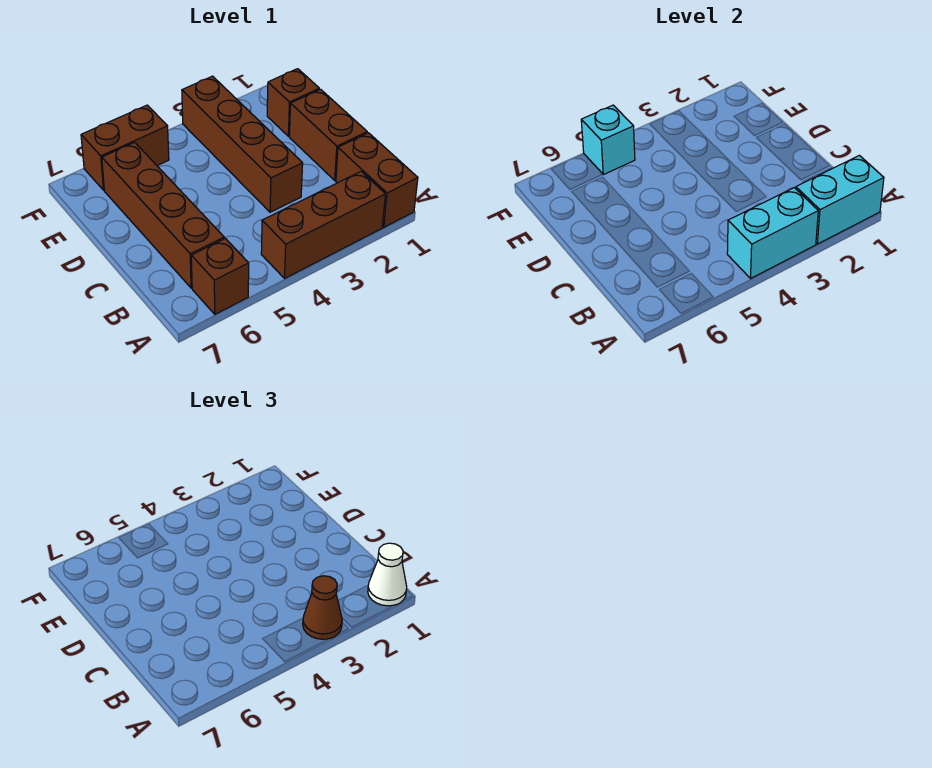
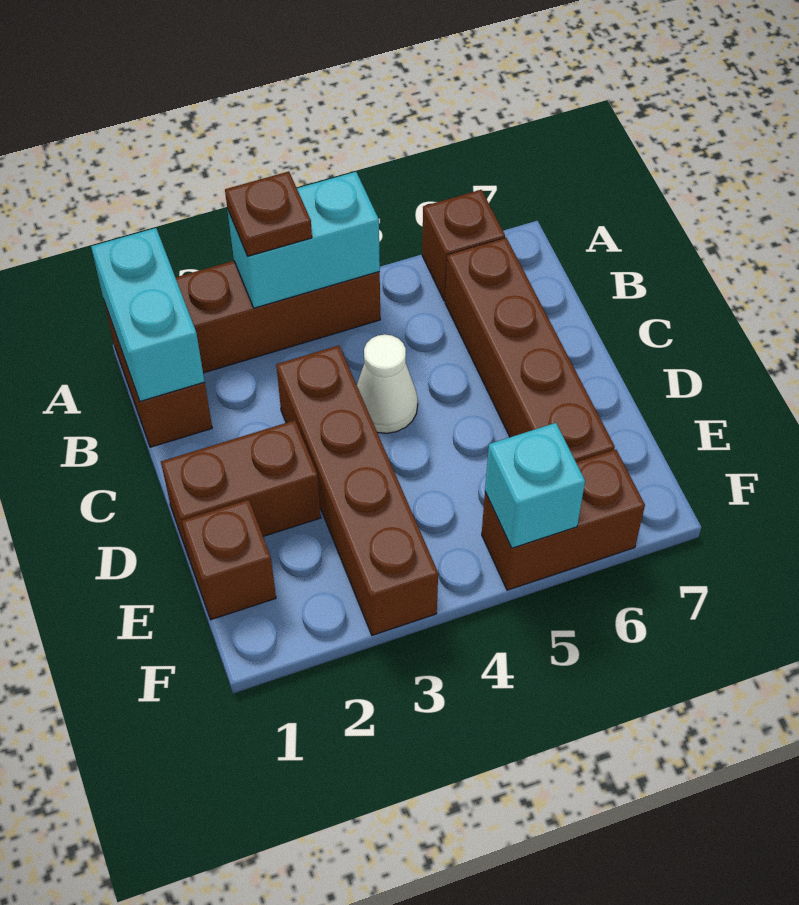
cyan brick A1:A2 level 2 -> cyan brick A1:B1 level 2
white cone A1 level 3 -> white cone C4 level 1
brown cone A3 level 3 -> brown plate A3 level 3
brown brick C1:D1 level 1 -> brown brick D1:D2 level 1

